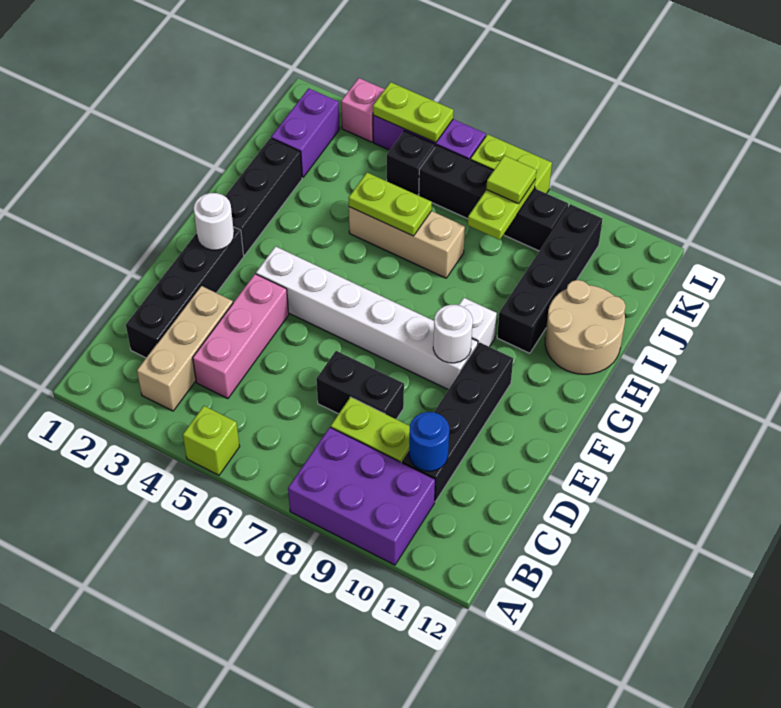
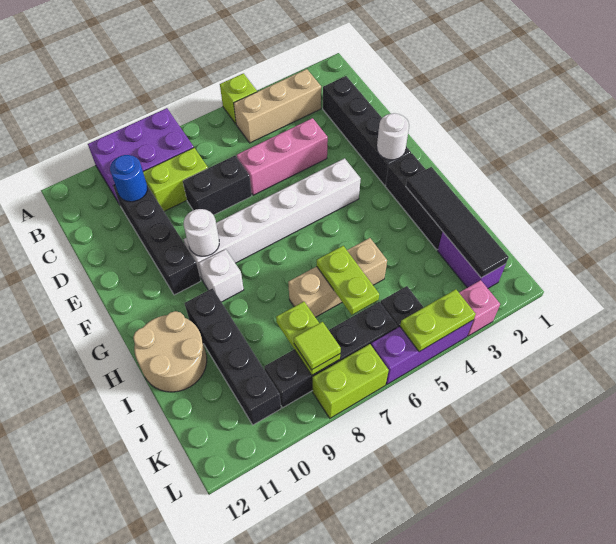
tan brick B3:D3 level 1 -> tan brick B3:B5 level 1
pink brick C4:E4 level 1 -> pink brick D4:D6 level 1
none -> black tile H2:K2 level 2
lime plate I5:I6 level 2 -> lime plate I6:J6 level 2

